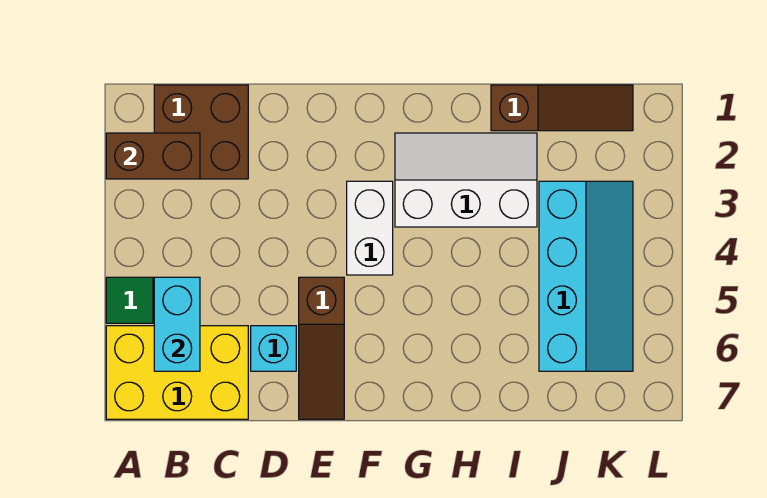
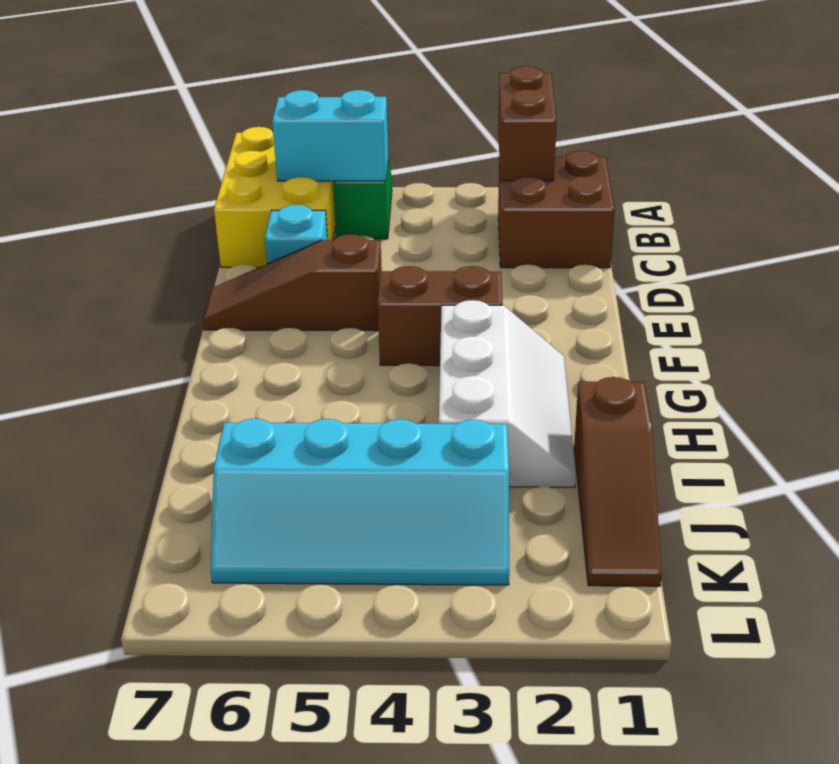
white brick F3:F4 level 1 -> brown brick F3:F4 level 1

